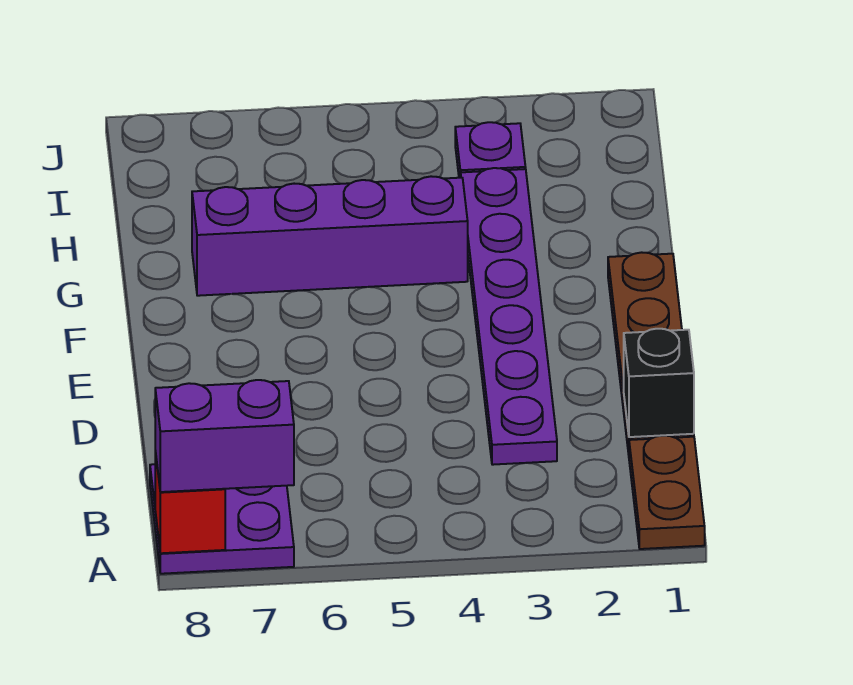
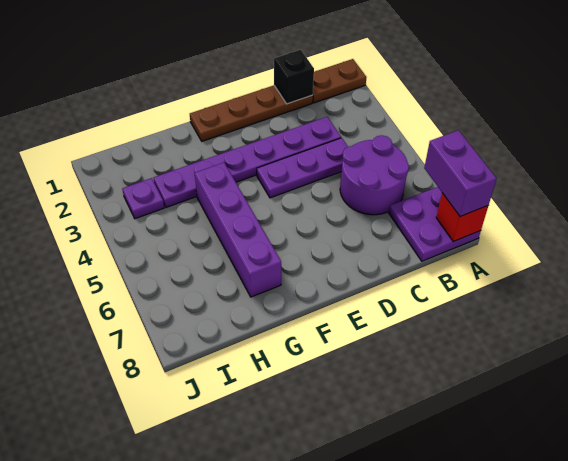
none -> purple round brick B5:C6 level 1
none -> purple plate C4:E4 level 1

